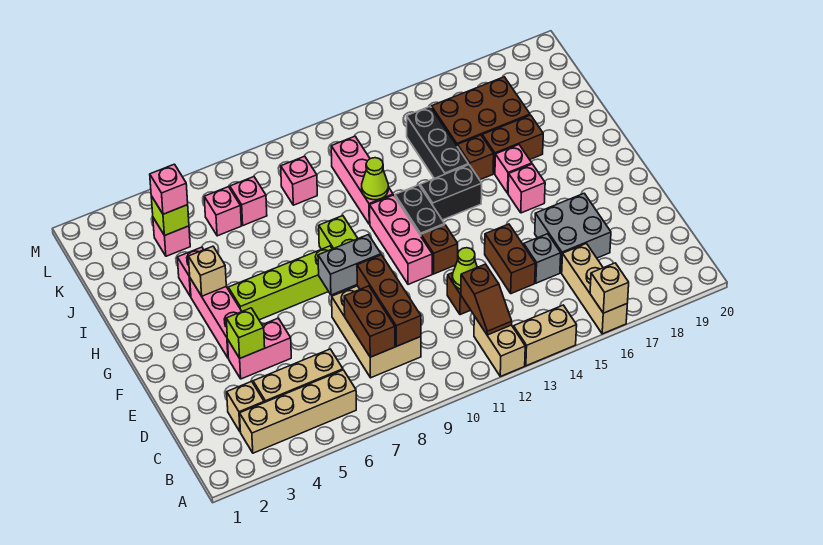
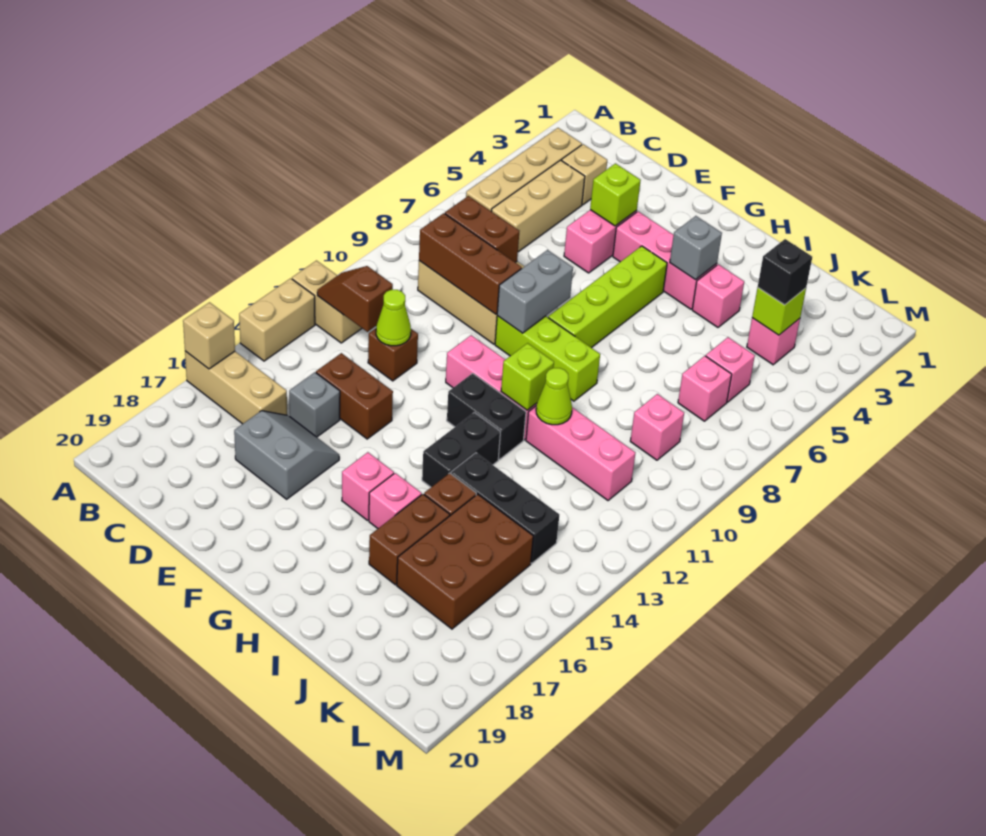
grey brick D16:E17 level 1 -> grey slope D16:E17 level 1 top 17
brown brick F12 level 1 -> none
tan brick H4 level 2 -> grey brick H4 level 2
none -> lime brick H11 level 2
pink brick K4 level 3 -> black brick K4 level 3

